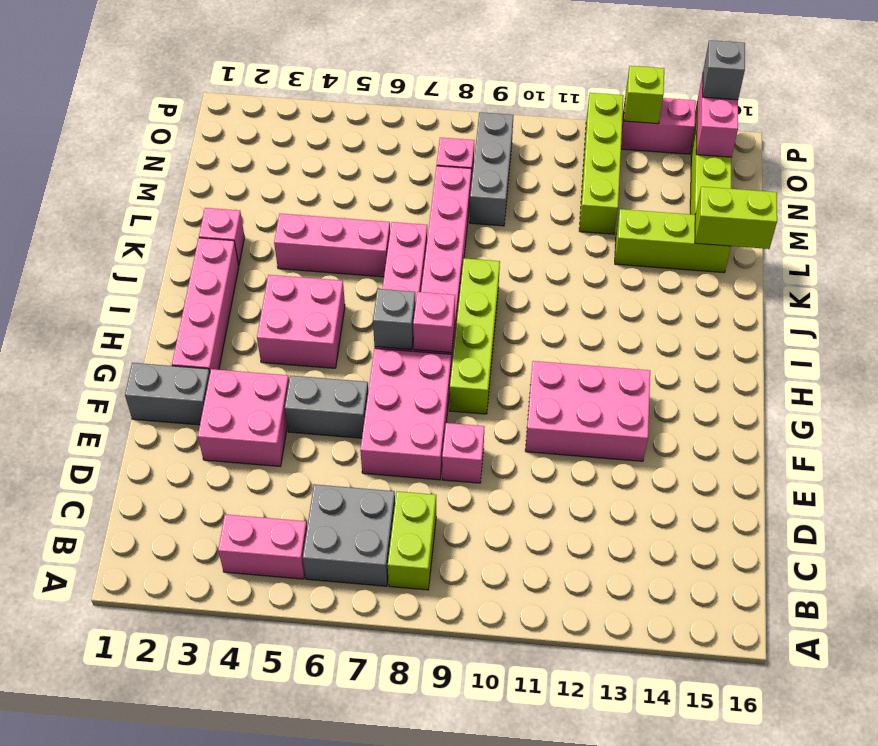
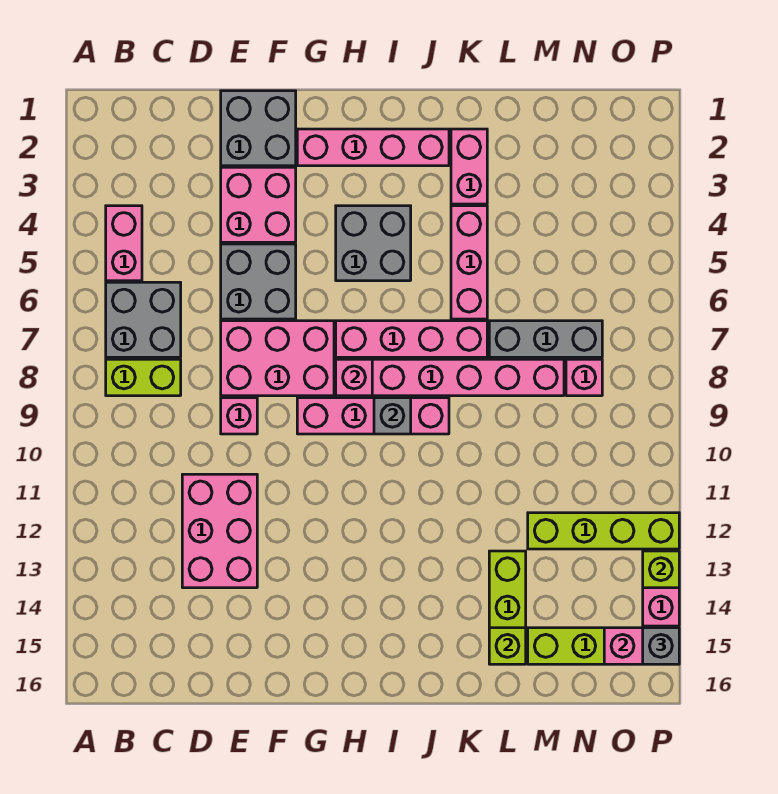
grey brick F1:F2 level 1 -> grey brick E1:F2 level 1
grey brick F5:F6 level 1 -> grey brick E5:F6 level 1
pink brick F11:G13 level 1 -> pink brick D11:E13 level 1
lime brick G9:J9 level 1 -> pink brick G9:J9 level 1
pink brick H4:I5 level 1 -> grey brick H4:I5 level 1
grey brick H7 level 2 -> grey brick I9 level 2
pink brick K2 level 1 -> pink brick K2:K3 level 1
lime brick L15:L16 level 2 -> lime brick L15 level 2
grey brick M9:O9 level 1 -> grey brick L7:N7 level 1

